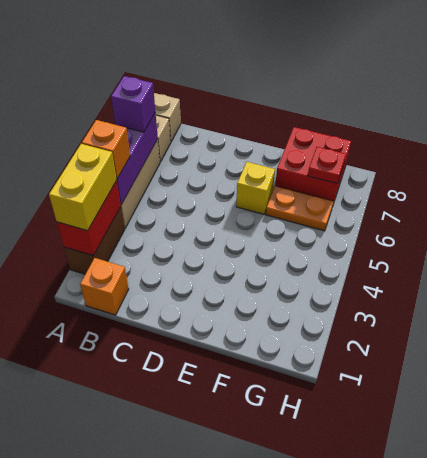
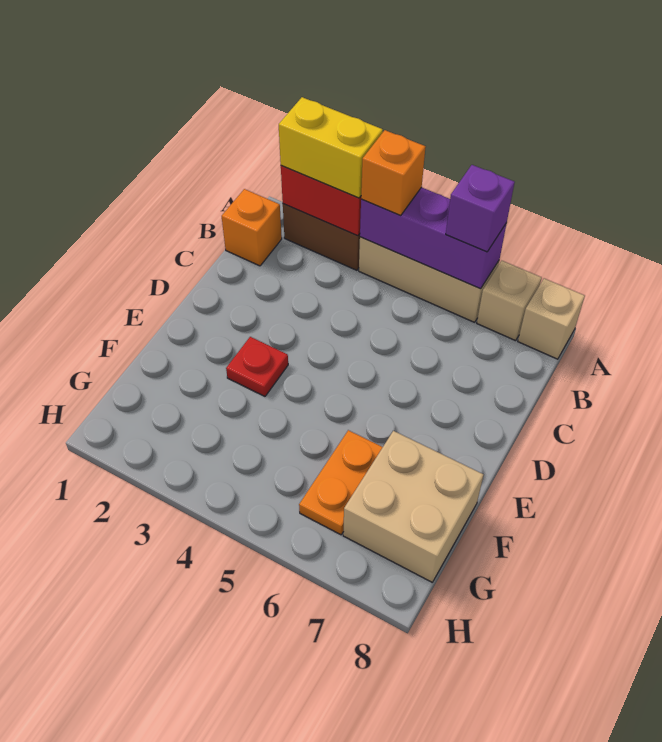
yellow brick E6 level 1 -> none
red brick F7:G8 level 1 -> tan brick F7:G8 level 1
red plate G7 level 2 -> red plate E3 level 1

